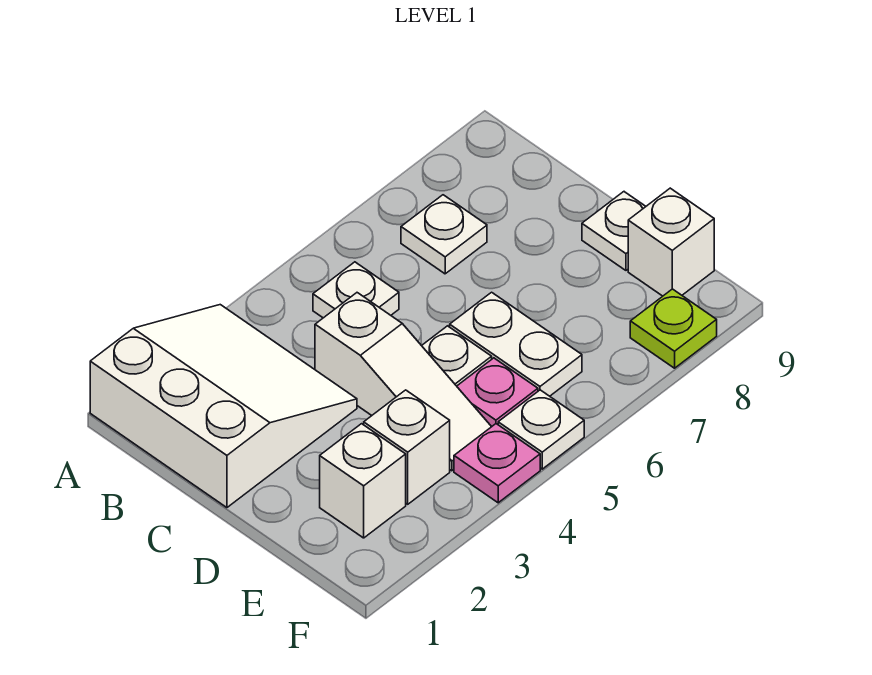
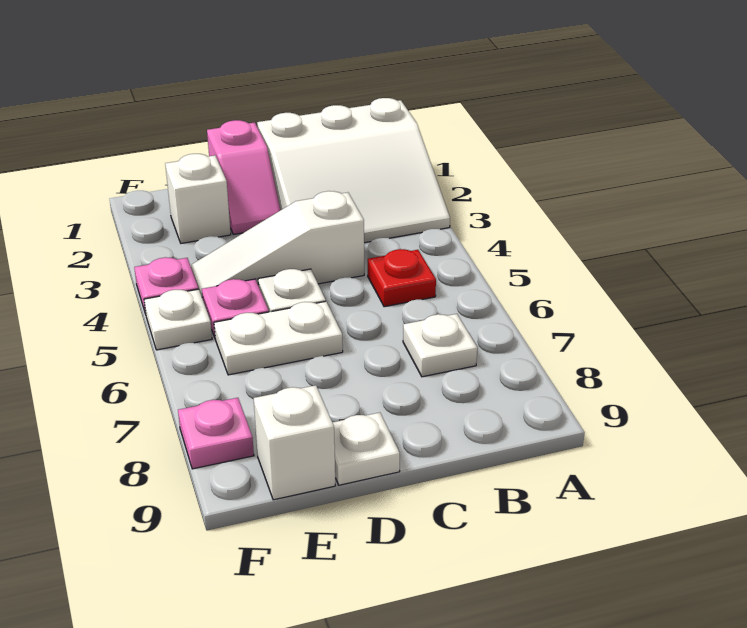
white plate B5 level 1 -> red plate B5 level 1
none -> pink slope D1:D2 level 1 top 1
white brick E3 level 1 -> none
lime plate F8 level 1 -> pink plate F8 level 1

